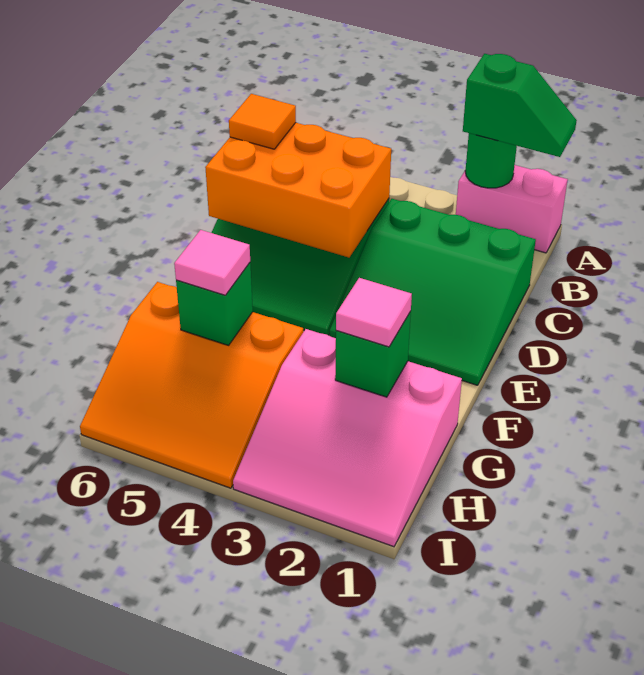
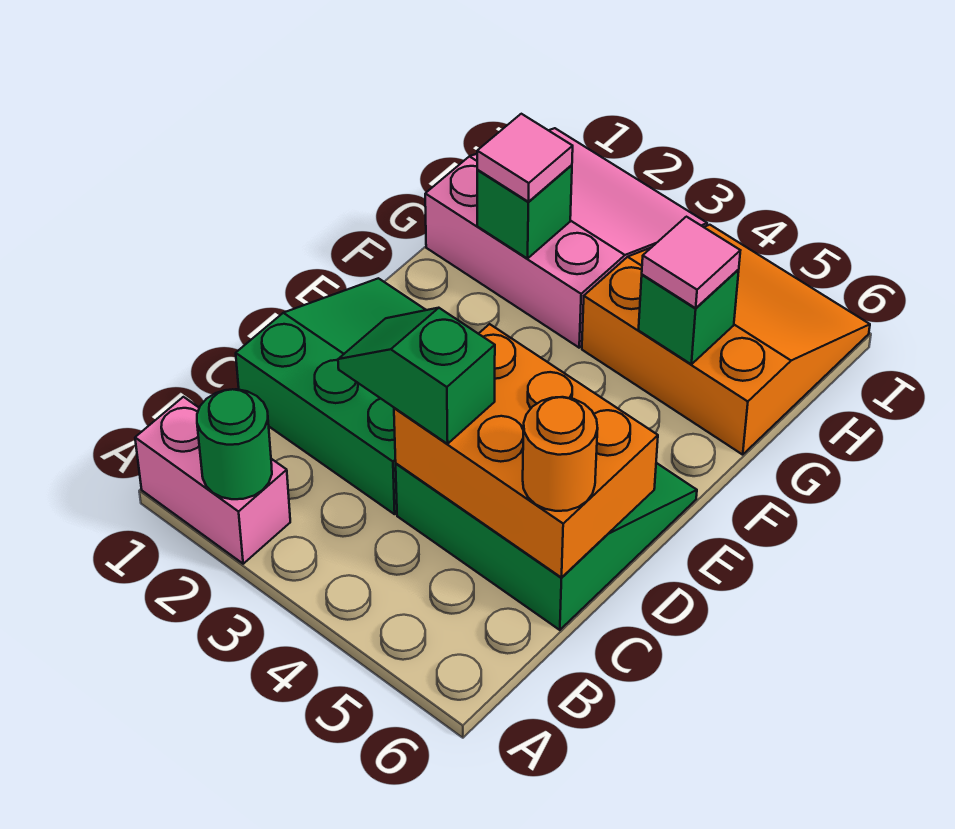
green slope A1:A2 level 3 top 2 -> green slope C3:C4 level 3 top 4
orange tile C6 level 3 -> orange round brick C6 level 3

